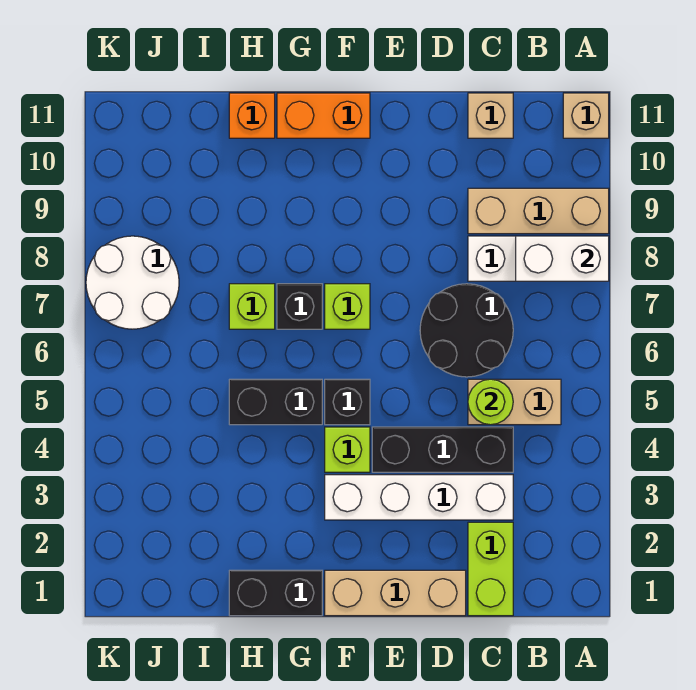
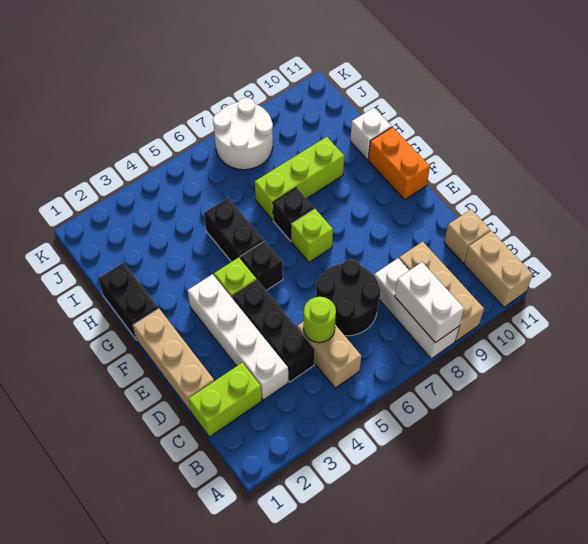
tan brick A11 level 1 -> tan brick A11:B11 level 1
lime brick H7 level 1 -> lime brick H7:H9 level 1
orange brick H11 level 1 -> white brick H11 level 1

